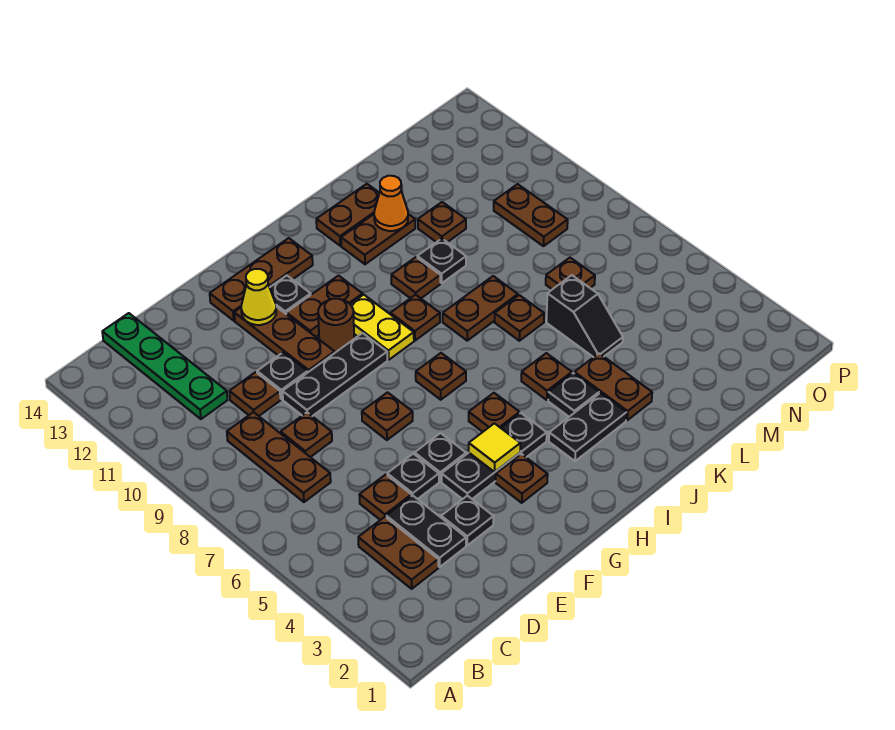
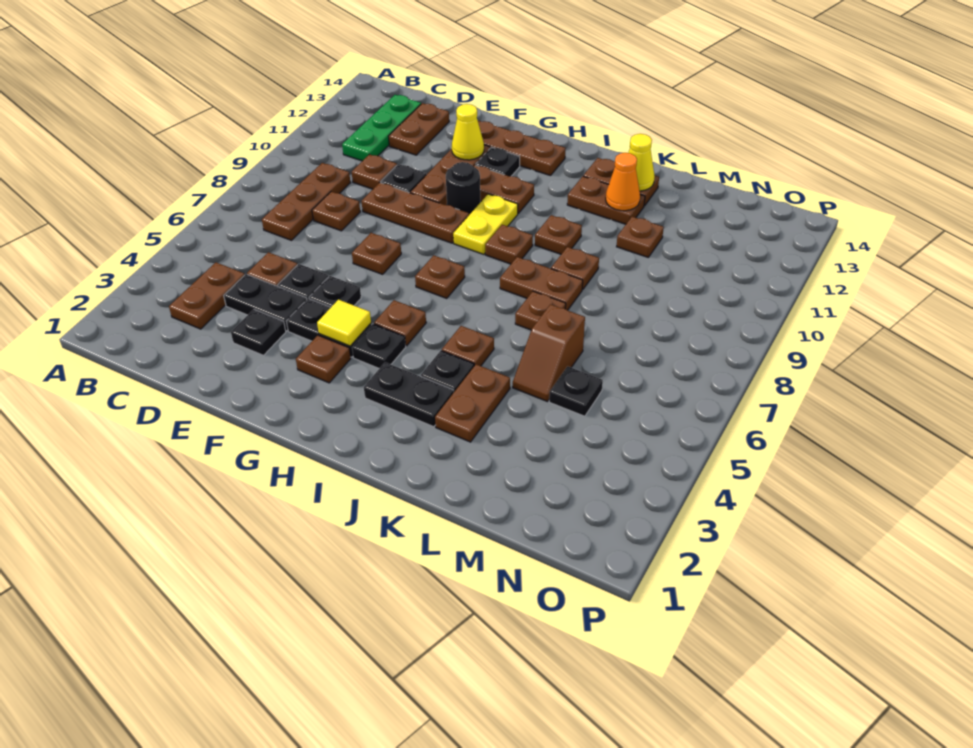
green plate C11:C14 level 1 -> green plate C11:C13 level 1
black plate D3:D4 level 1 -> black plate D4:E4 level 1
black plate E9:G9 level 1 -> brown plate E9:G9 level 1
brown round brick G10 level 1 -> black round brick G10 level 1
black plate K10 level 1 -> black plate M5 level 1
none -> yellow cone K13 level 2
black slope L5:L6 level 1 top 6 -> brown slope L5:L6 level 1 top 6
brown plate M7 level 1 -> brown plate K9 level 1
brown plate N9:N10 level 1 -> brown plate D12:D13 level 1

